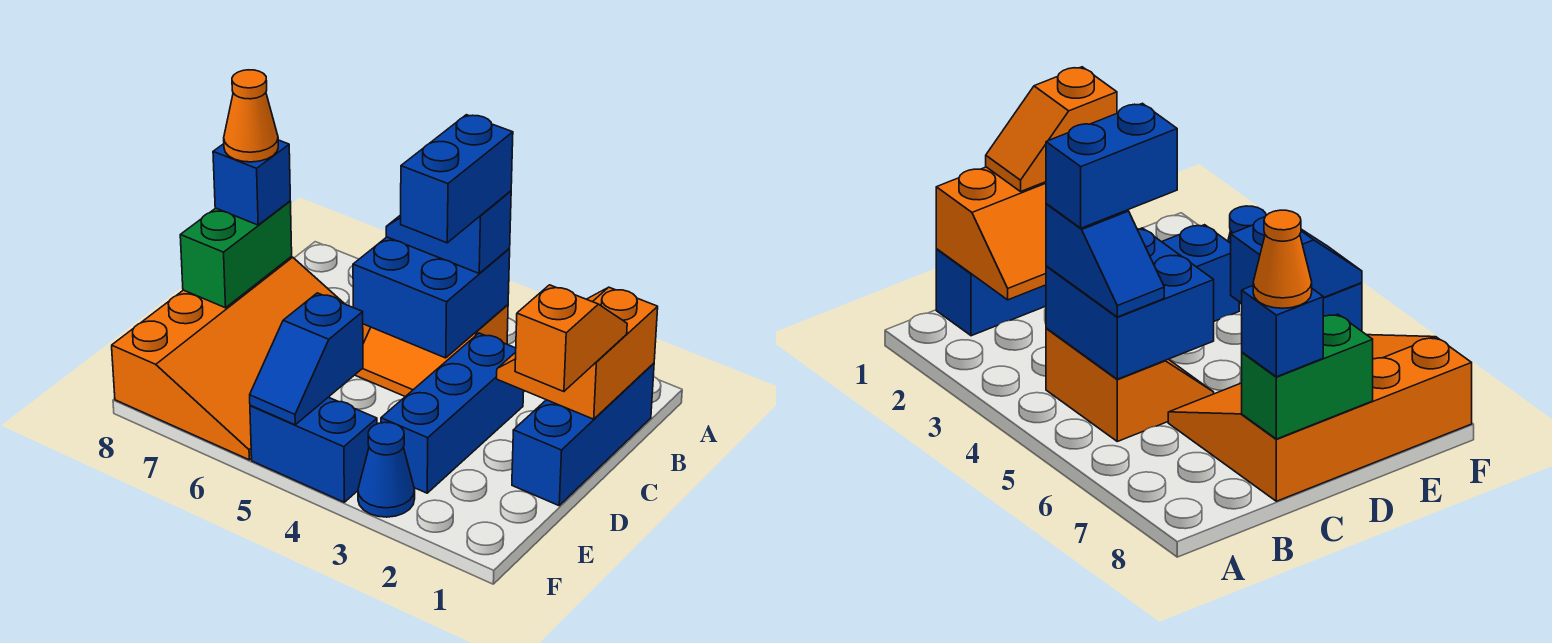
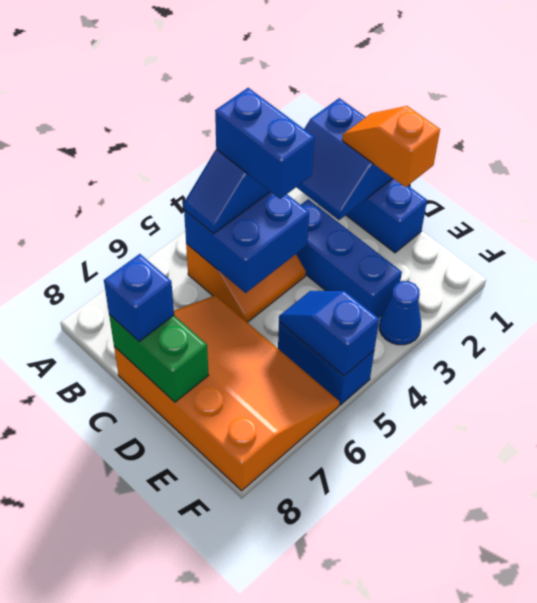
orange slope B1:C2 level 2 top 1 -> blue slope B1:C2 level 2 top 1
orange cone C8 level 4 -> none
blue slope E5:F5 level 2 top E -> blue slope E5:F5 level 2 top F
blue brick F4:F5 level 1 -> blue brick E5:F5 level 1

